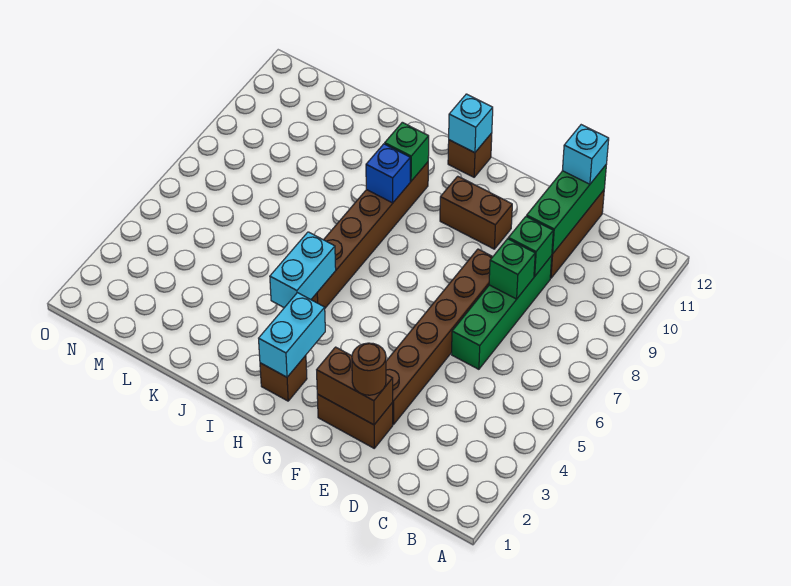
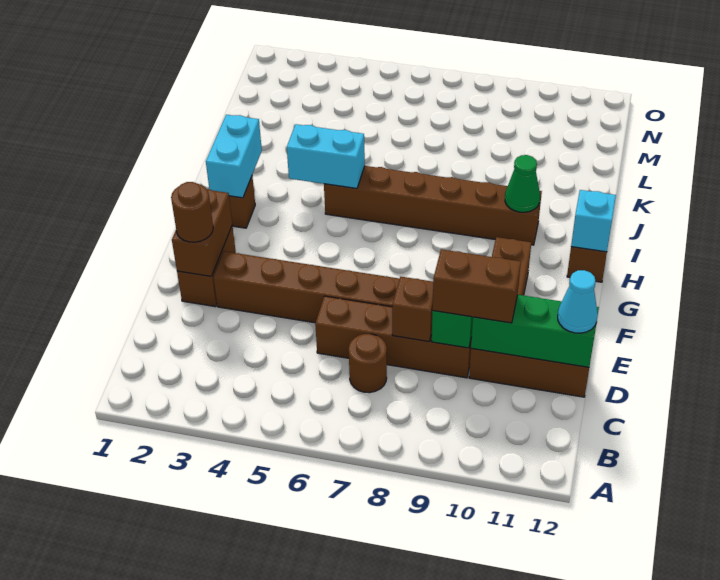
none -> brown round brick C7 level 1
green brick D6:D9 level 1 -> brown brick D6:D9 level 1
green brick D8 level 2 -> brown brick D8 level 2
none -> brown brick D9:D10 level 3
cyan brick D12 level 3 -> cyan cone D12 level 3
cyan brick H2:H3 level 2 -> cyan brick H2:I2 level 2
blue brick I9 level 2 -> none
green brick I10 level 2 -> green cone I10 level 2

